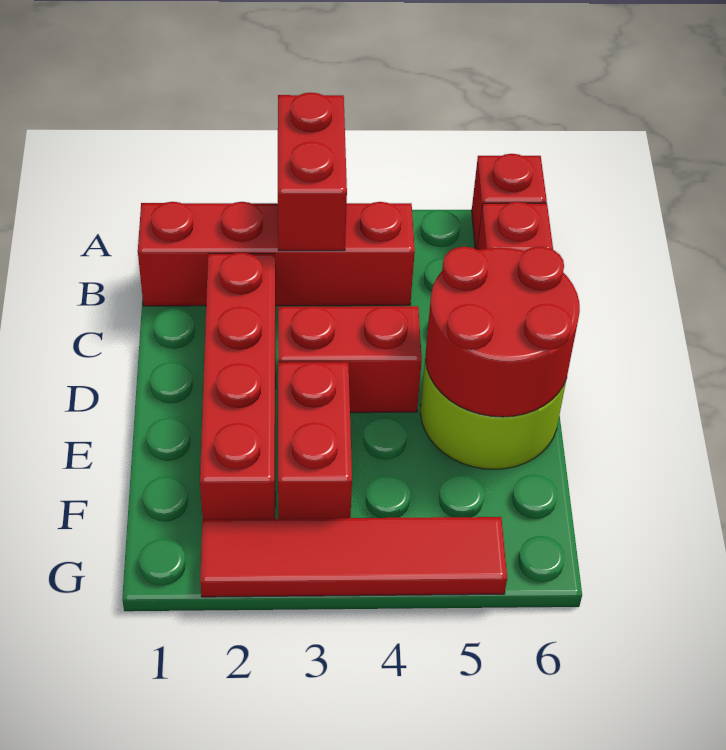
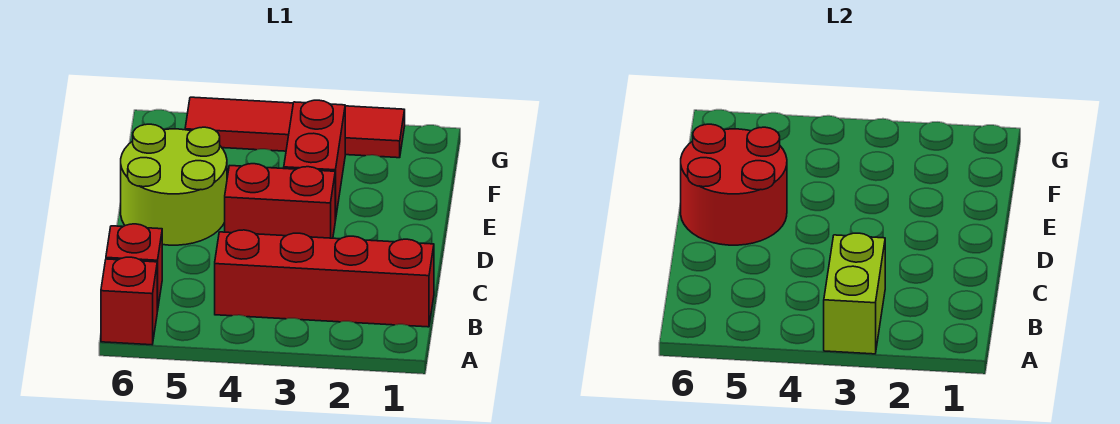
red brick A3:B3 level 2 -> lime brick A3:B3 level 2
red brick C2:F2 level 1 -> none

